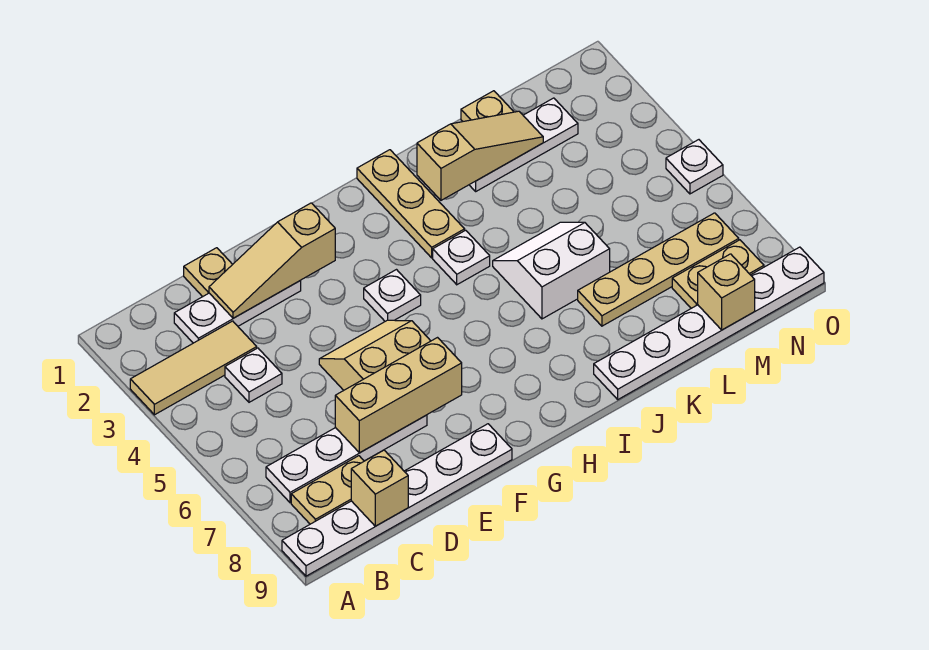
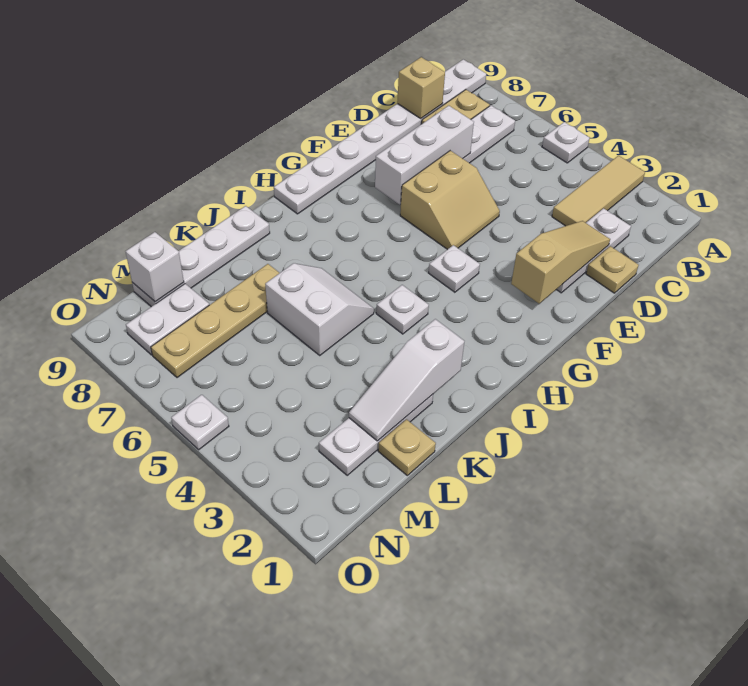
white plate A9:F9 level 1 -> white plate A9:H9 level 1
white plate C4 level 1 -> white plate A5 level 1
tan brick D7:F7 level 2 -> white brick D7:F7 level 2
tan plate I1:I3 level 1 -> none
tan slope J2:L2 level 2 top J -> white slope J2:L2 level 2 top J
white slope J5:K6 level 1 top 6 -> white slope J5:K6 level 1 top K
white plate J9:O9 level 1 -> white plate J9:M9 level 1
tan plate M8:N8 level 1 -> white plate M8:N8 level 1
tan brick M9 level 2 -> white brick M9 level 2

